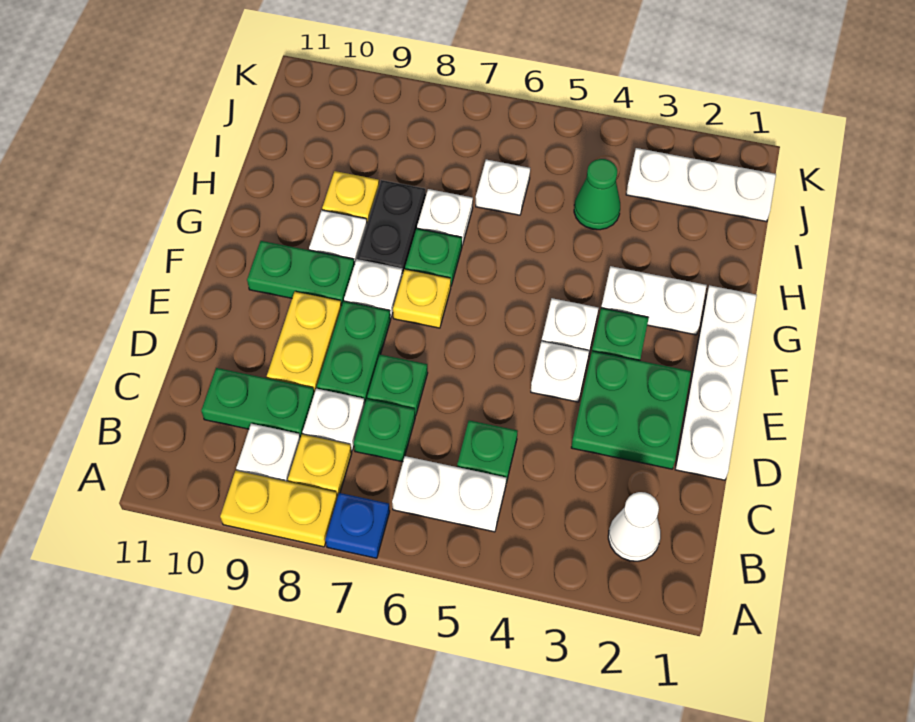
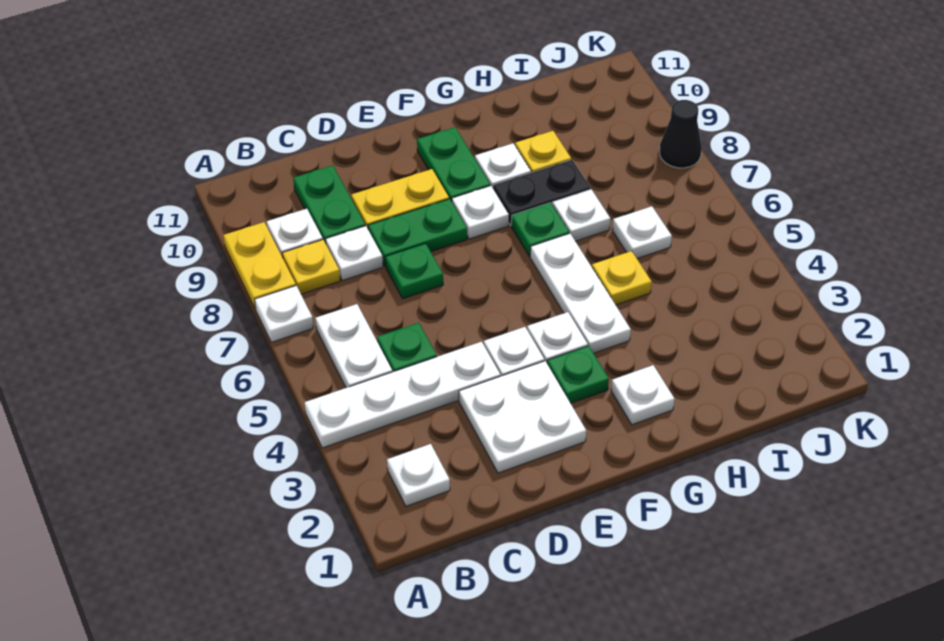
blue plate A7 level 1 -> white plate A7 level 1
white cone B2 level 1 -> white plate B2 level 1
green plate C7 level 1 -> none
white plate D1:G1 level 1 -> white plate A4:D4 level 1
green plate D2:E3 level 1 -> white plate D2:E3 level 1
yellow plate F7 level 1 -> yellow plate H5 level 1
white plate G2:G3 level 1 -> white plate G2 level 1
green cone I4 level 1 -> none
white plate J1:J3 level 1 -> white plate G4:G6 level 1
none -> black cone K8 level 1

